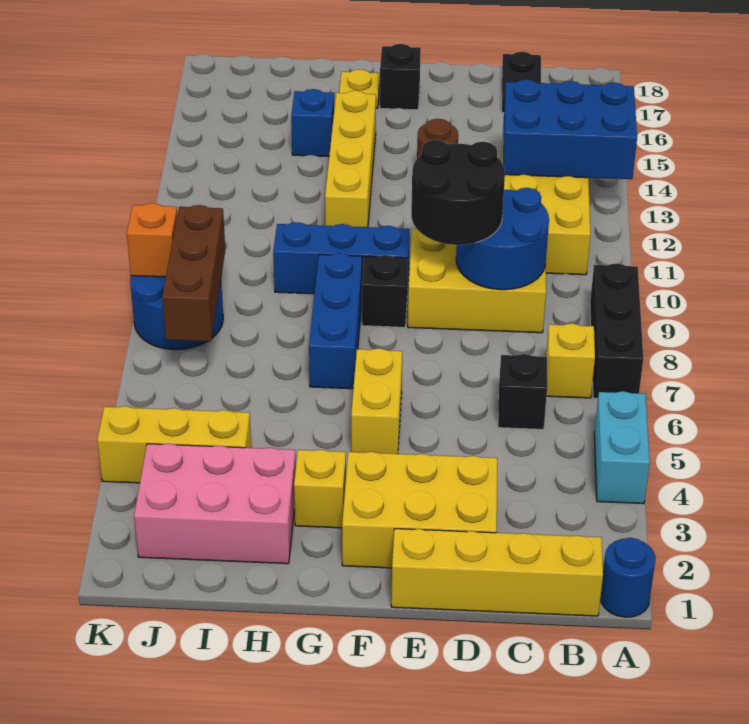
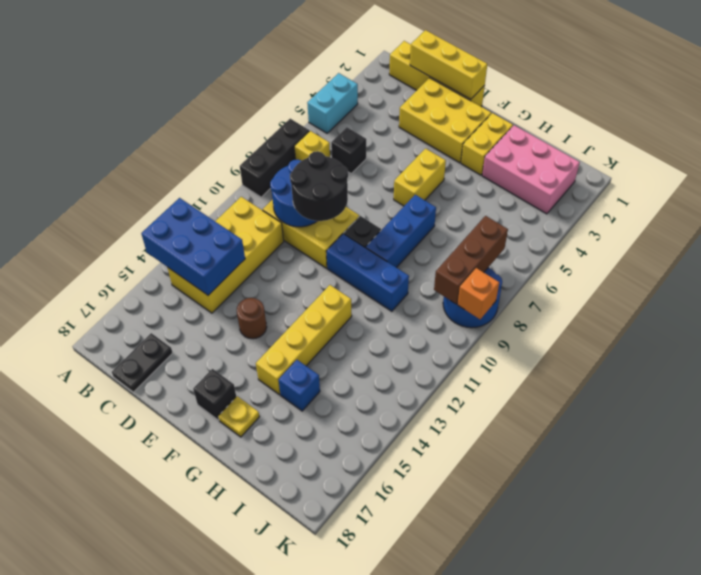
blue round brick A1 level 1 -> none
yellow brick G3 level 1 -> yellow brick G2:G3 level 1
yellow brick I4:K4 level 1 -> yellow brick C1:E1 level 2

